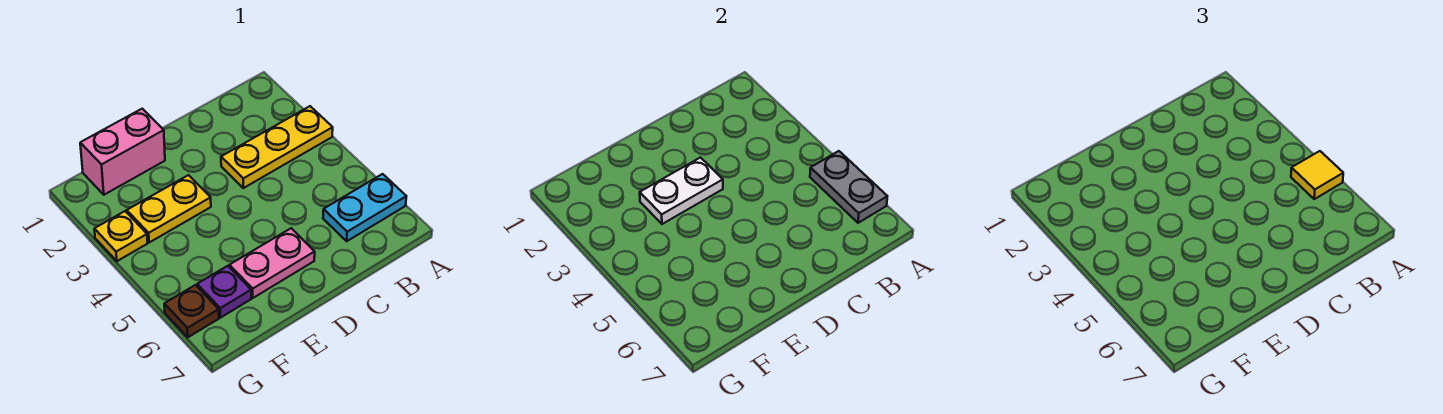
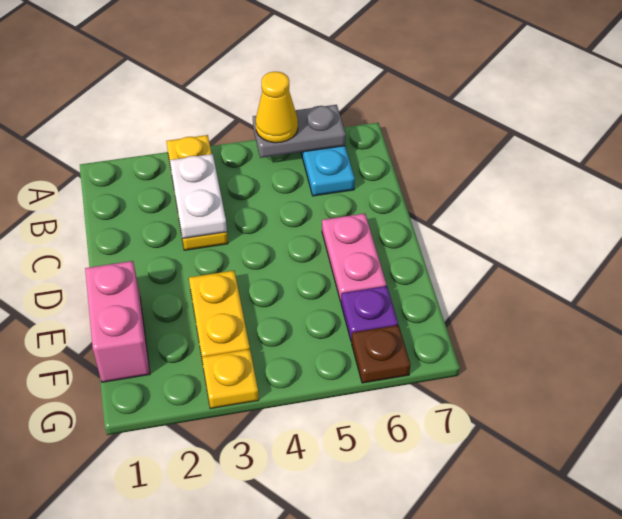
yellow tile A5 level 3 -> yellow cone A5 level 3
white plate D3:E3 level 2 -> white plate B3:C3 level 2

